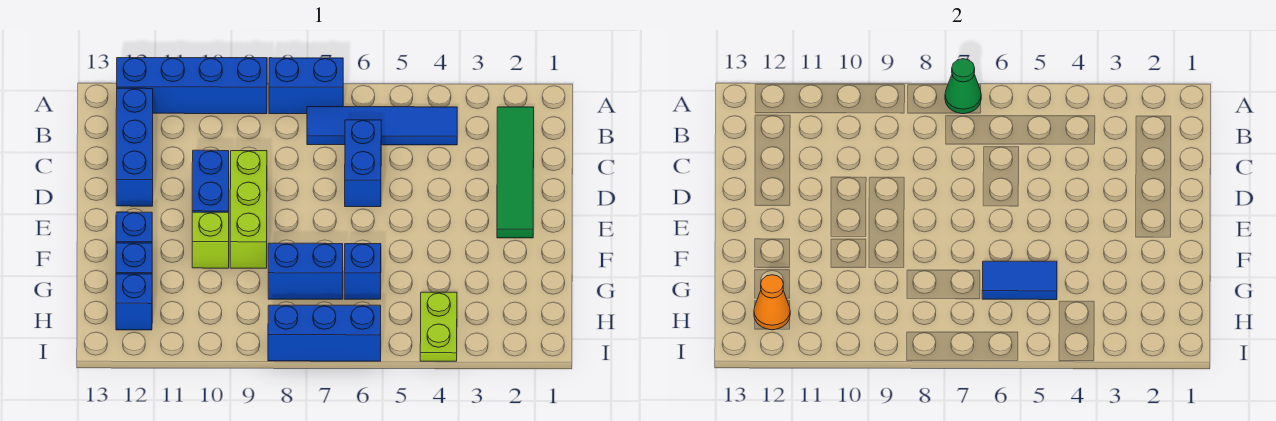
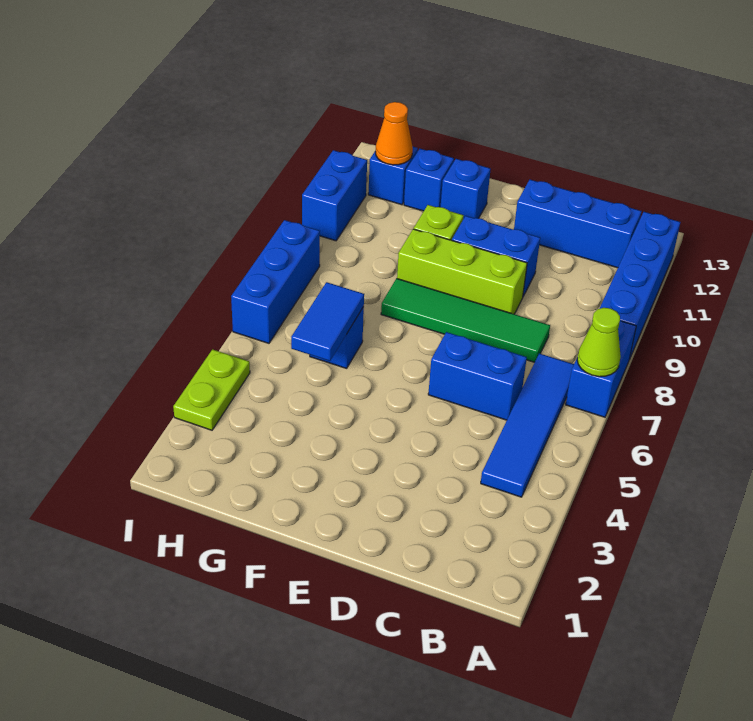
green cone A7 level 2 -> lime cone A7 level 2
green tile B2:E2 level 1 -> green tile C8:F8 level 1
blue brick G7:G8 level 1 -> blue brick I10:I11 level 1
lime plate H4:I4 level 1 -> lime plate I3:I4 level 1

